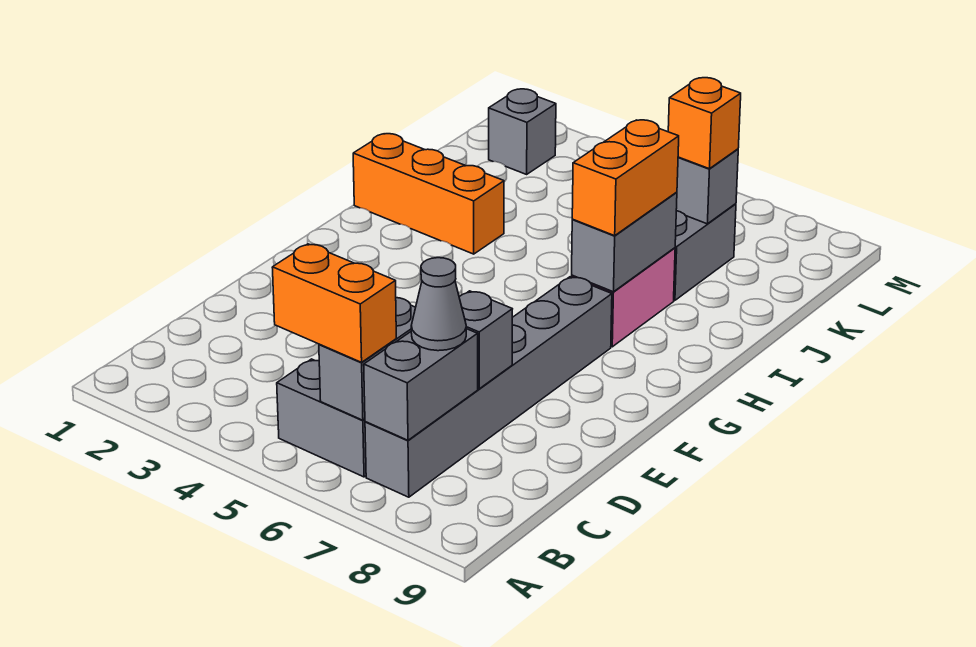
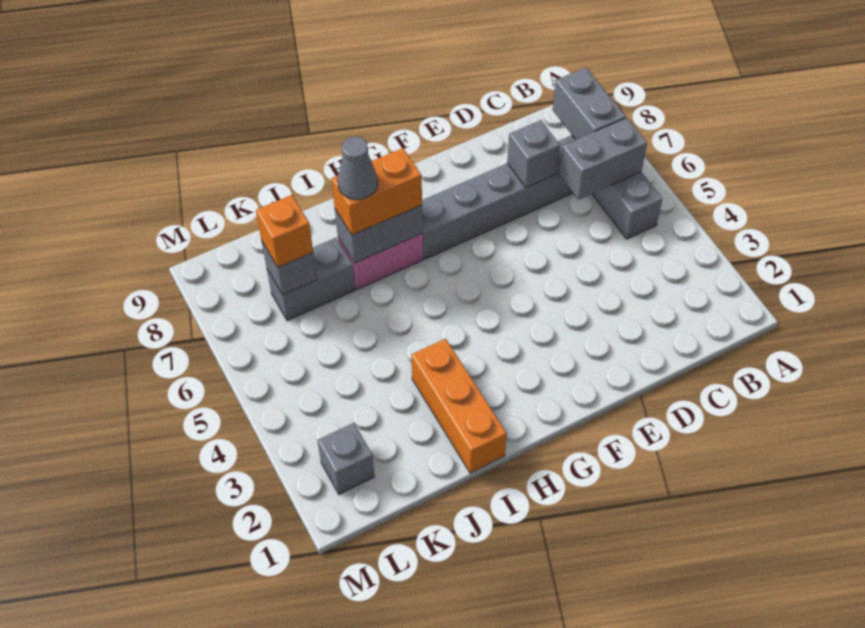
orange brick B5:B6 level 3 -> none
grey brick B7:C7 level 2 -> grey brick B7:B8 level 2
grey cone C7 level 3 -> grey cone I7 level 4

